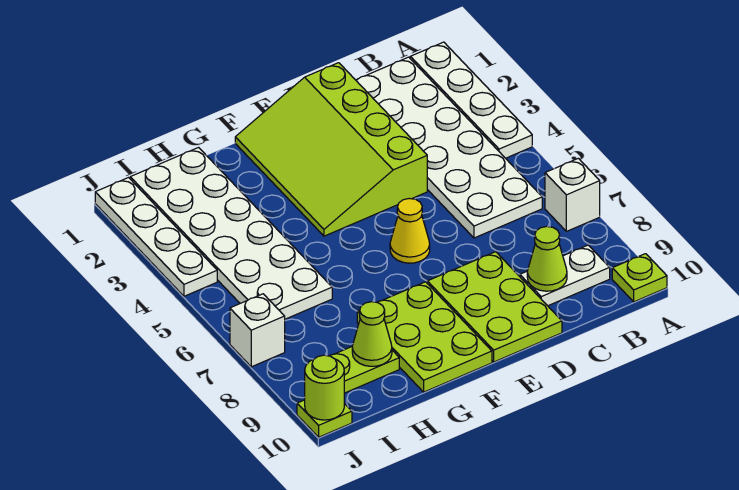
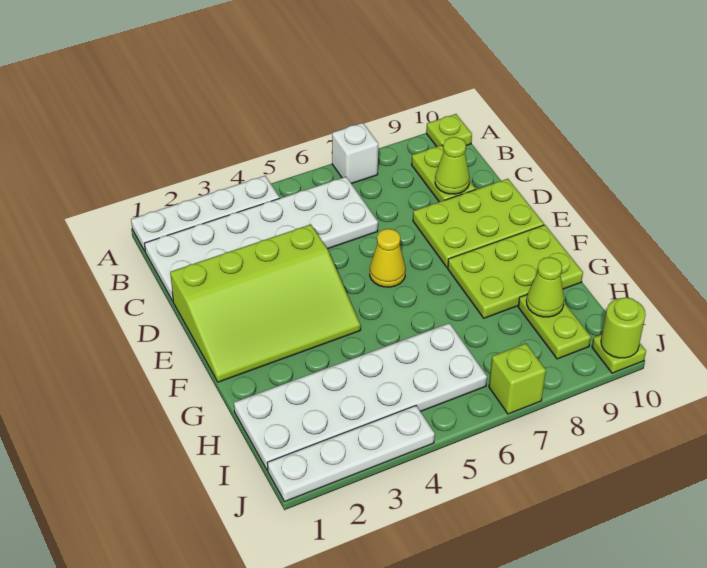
white plate B9:C9 level 1 -> lime plate B9:C9 level 1
white brick J7 level 1 -> lime brick J7 level 1

